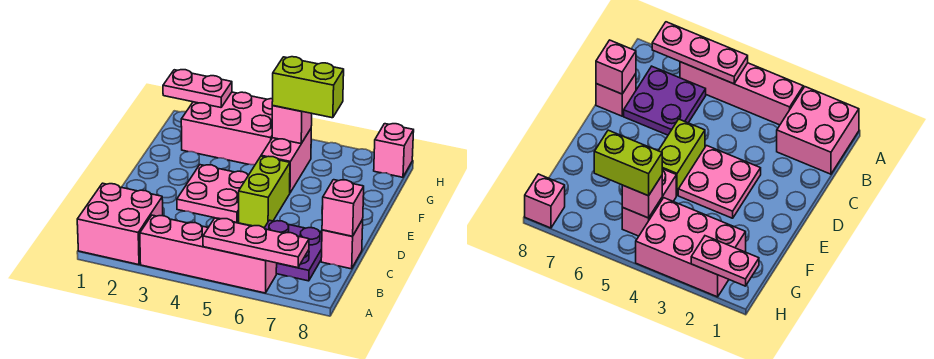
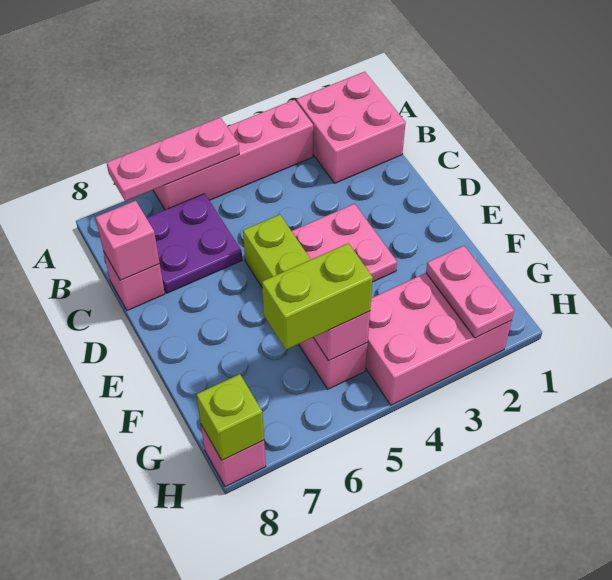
pink plate H1:H2 level 2 -> pink plate G2:H2 level 2
none -> lime brick H8 level 2

